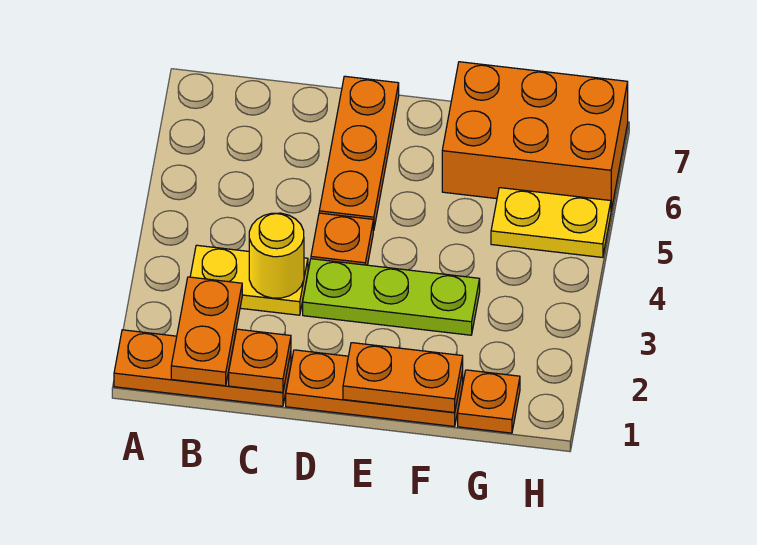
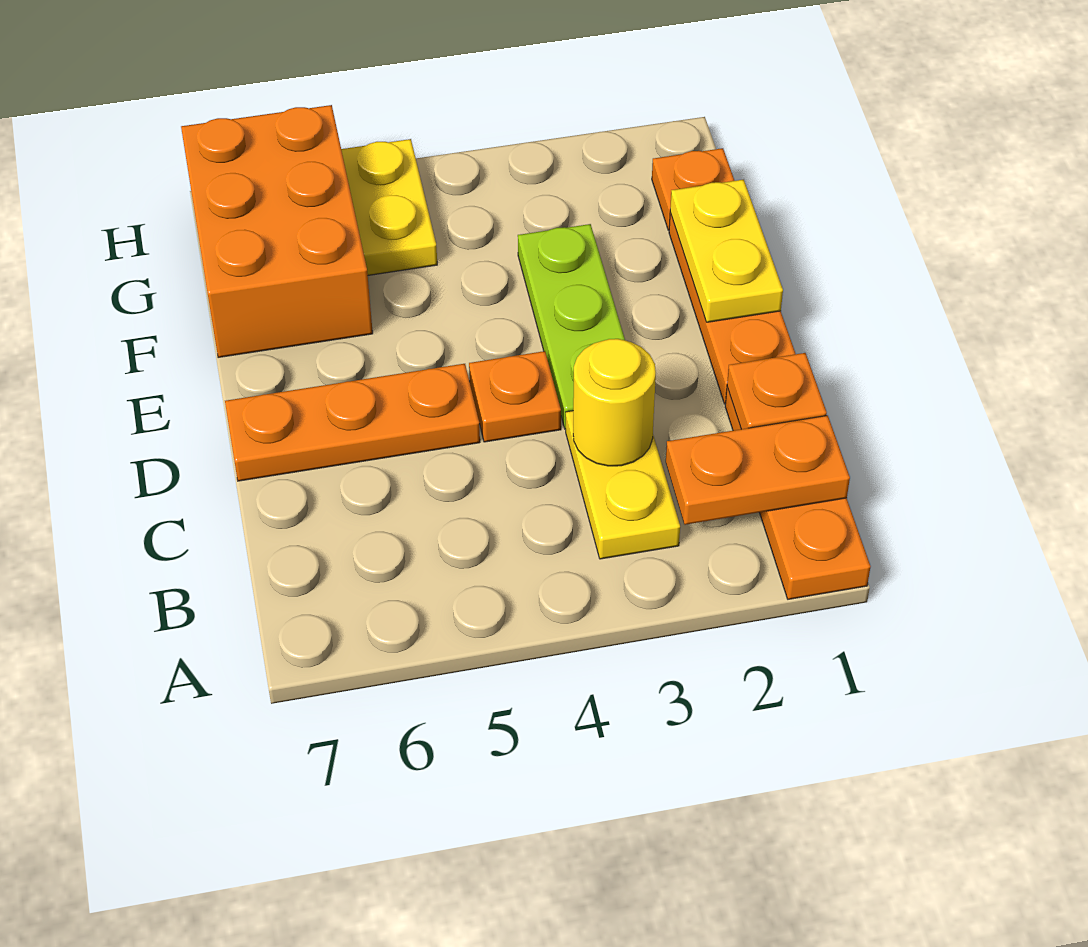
orange plate E1:F1 level 2 -> yellow plate E1:F1 level 2

